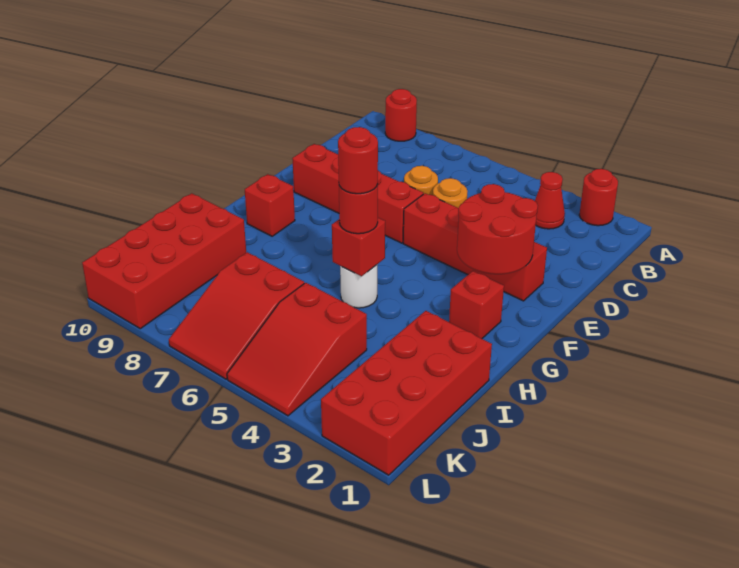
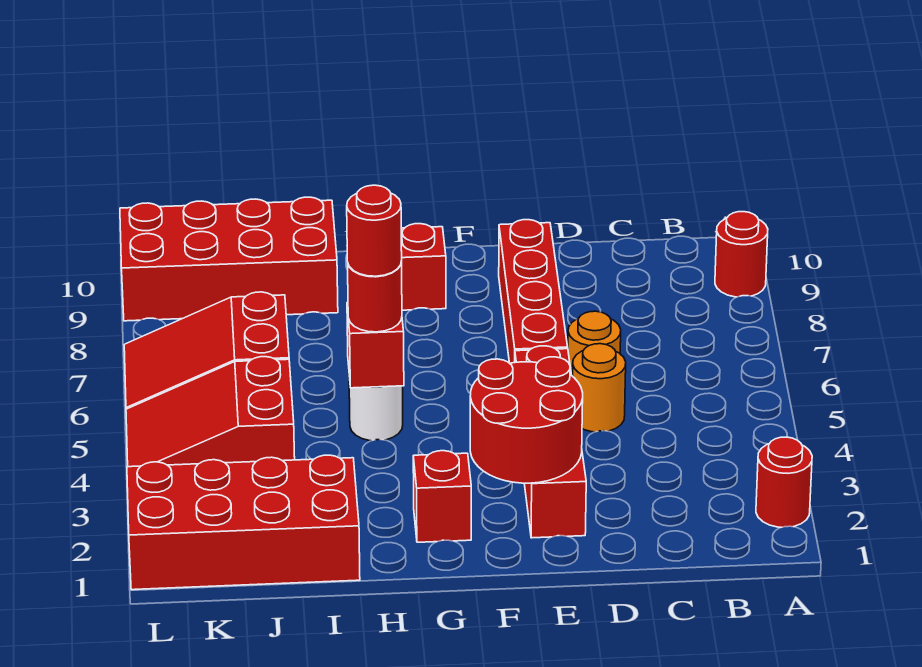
red cone B3 level 1 -> none

